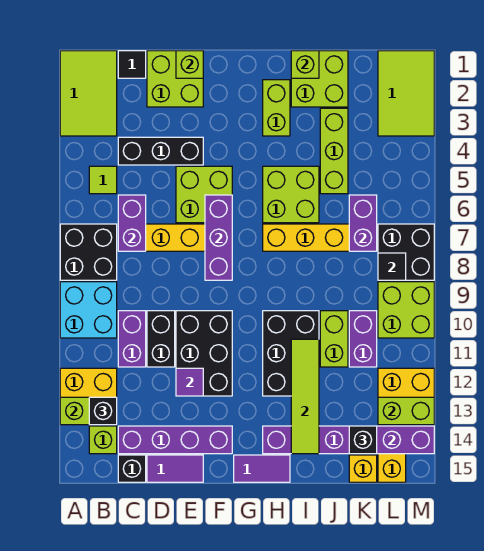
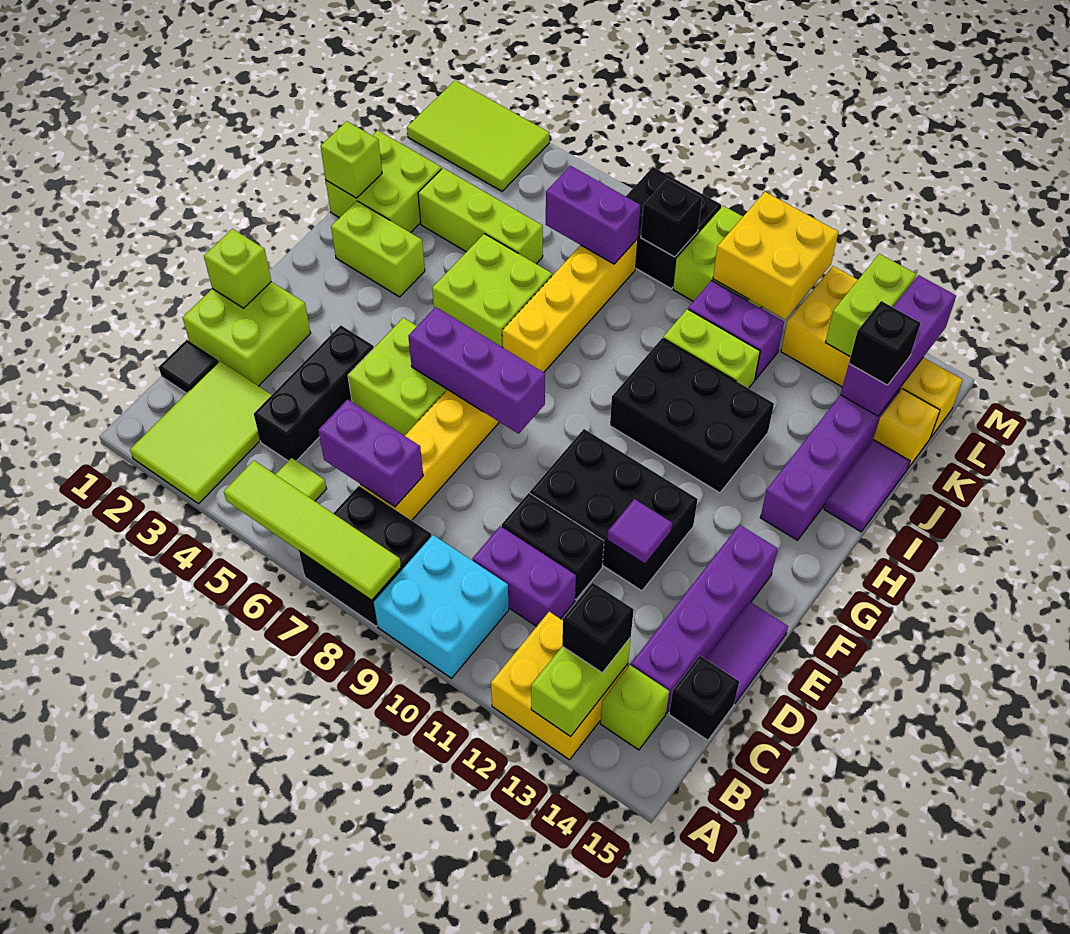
lime tile A1:B3 level 1 -> lime tile A2:C3 level 1
purple tile G15:H15 level 1 -> purple tile I15:J15 level 1
lime tile I11:I14 level 2 -> lime tile A5:A8 level 2
black tile L8 level 2 -> black brick L8 level 2
none -> yellow brick L10:M11 level 2

